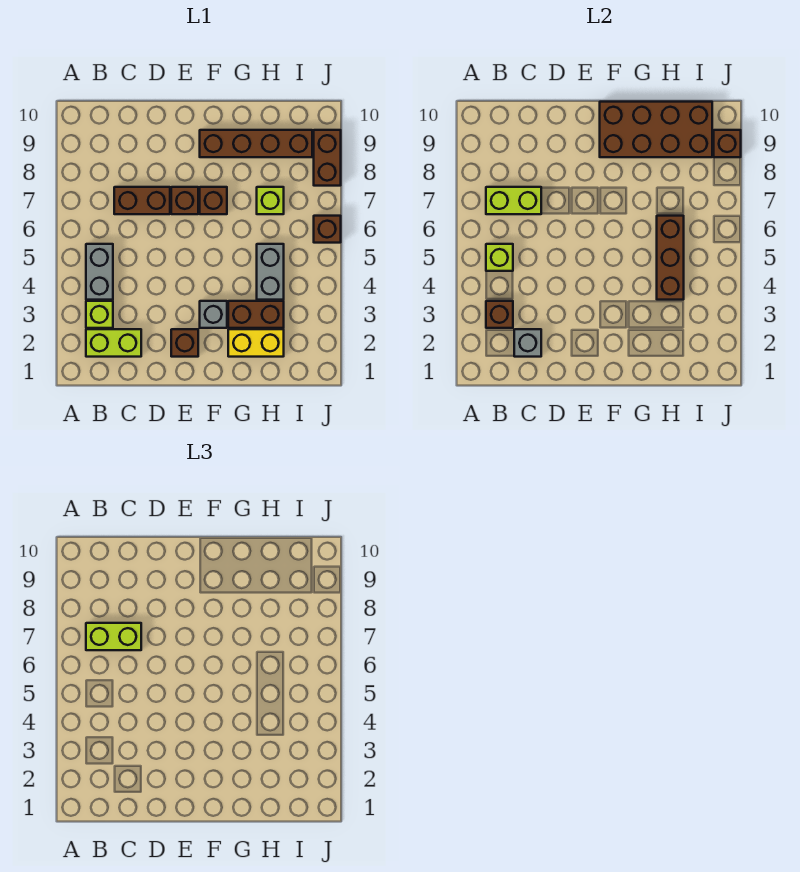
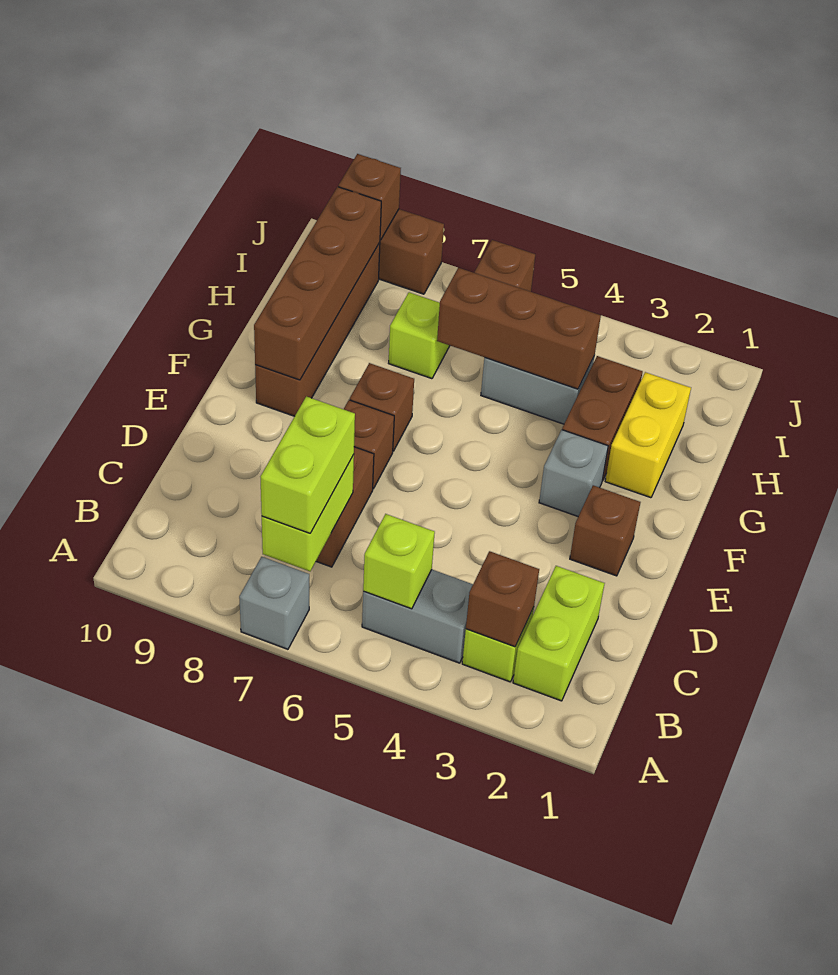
grey brick C2 level 2 -> grey brick A7 level 1
brown brick F9:I10 level 2 -> brown brick F9:I9 level 2

